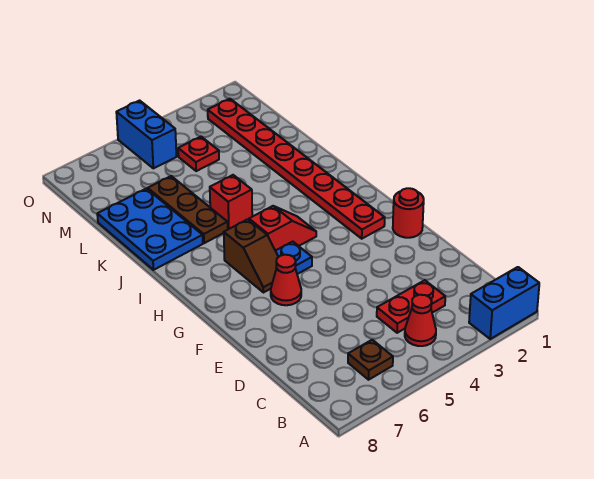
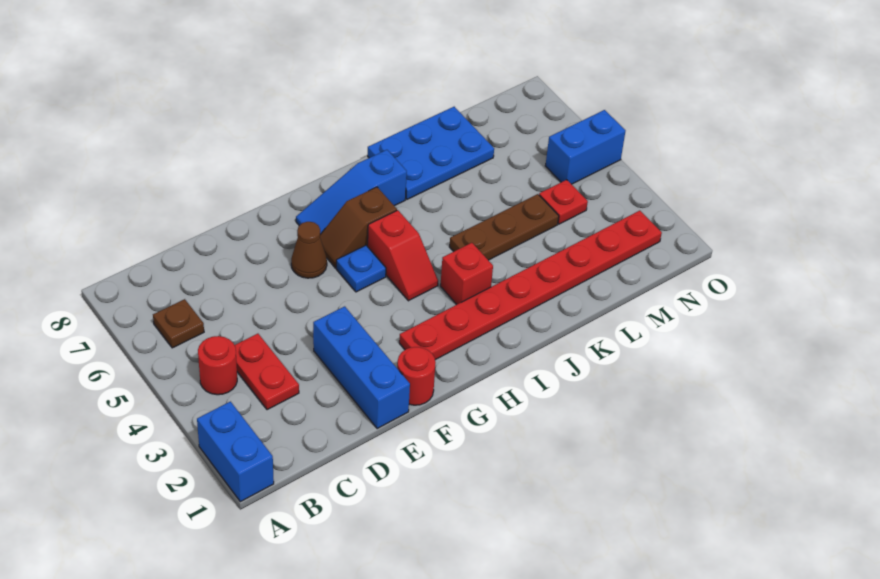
red cone B4 level 1 -> red round brick B4 level 1
none -> blue brick E1:E3 level 1
red cone F6 level 1 -> brown cone F6 level 1
none -> blue slope G7:I7 level 1 top I
red brick J5 level 1 -> red brick I3 level 1
brown plate J6:L6 level 1 -> brown plate J4:L4 level 1

